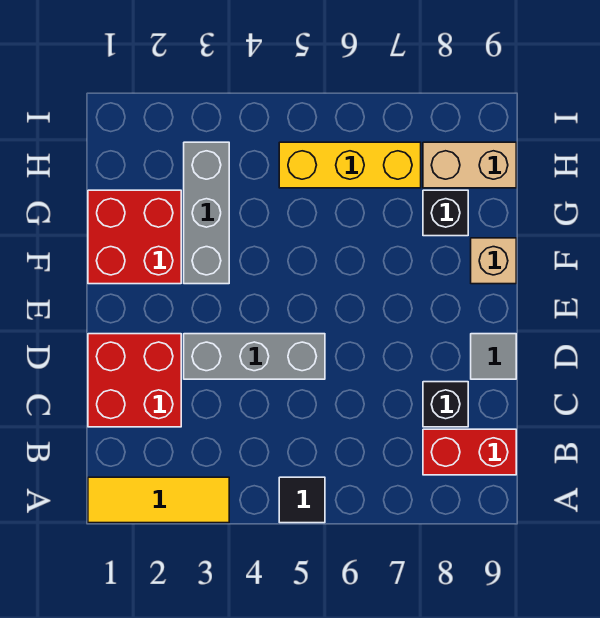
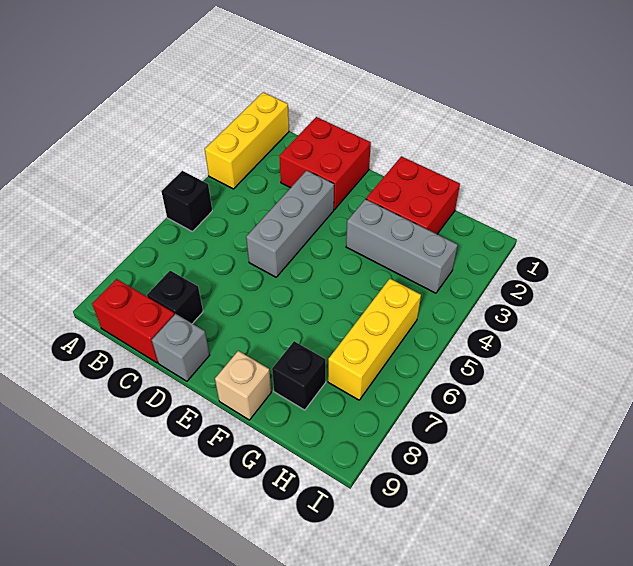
yellow tile A1:A3 level 1 -> yellow brick A1:A3 level 1
black tile A5 level 1 -> black brick A5 level 1
red brick B8:B9 level 1 -> red brick B9:C9 level 1
grey tile D9 level 1 -> grey brick D9 level 1
tan brick H8:H9 level 1 -> none

